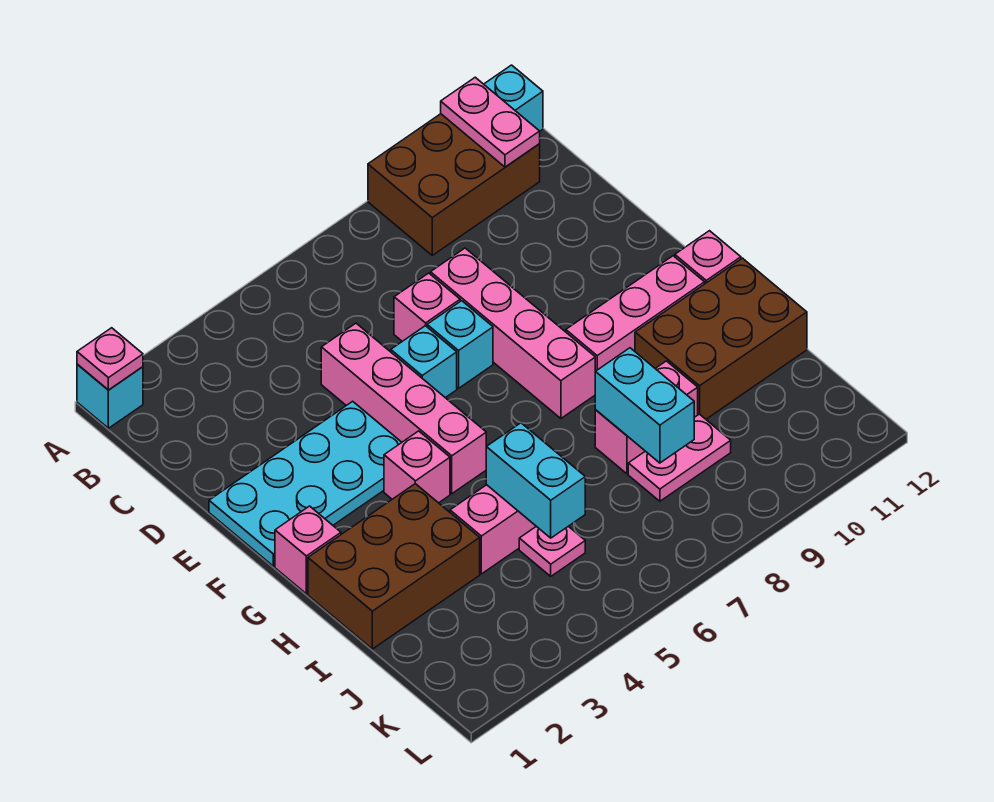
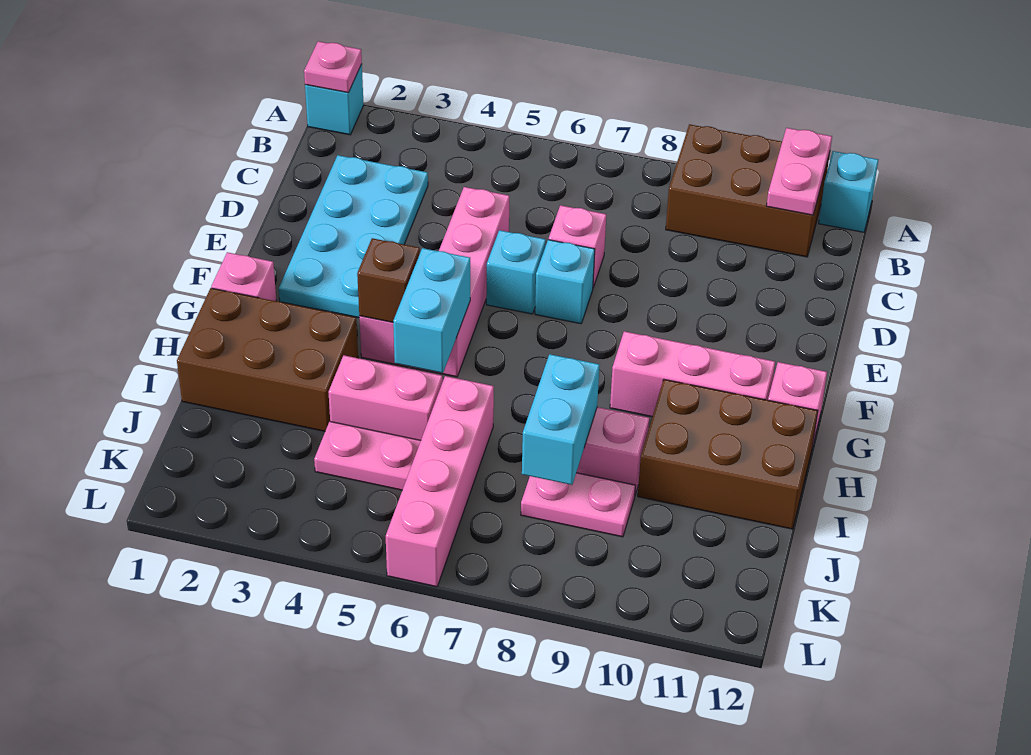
pink brick D8:G8 level 1 -> pink brick I6:L6 level 1
cyan plate E1:F4 level 1 -> cyan plate C2:F3 level 1
none -> brown brick G4 level 2
cyan brick I5:J5 level 2 -> cyan brick G5:H5 level 2
pink plate J5 level 1 -> pink plate J4:J5 level 1

